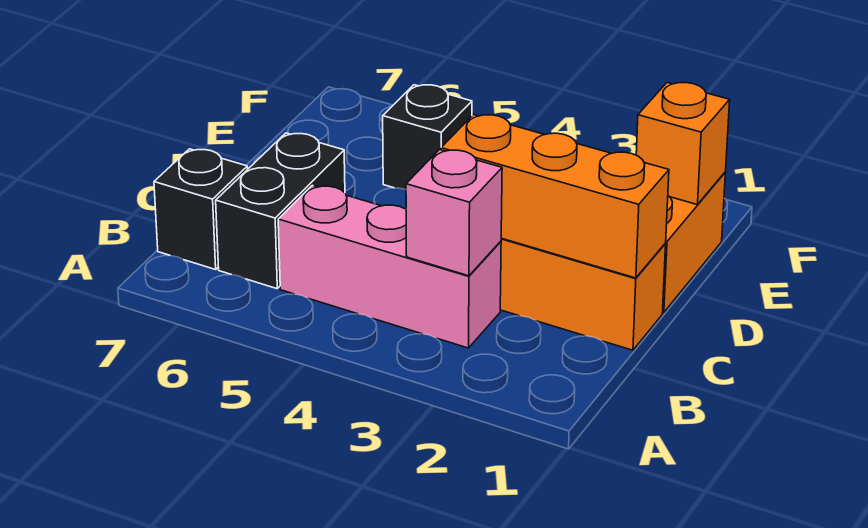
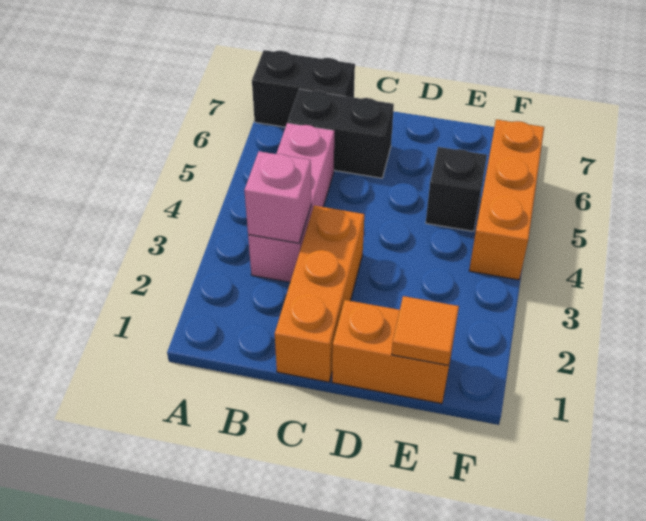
black brick B7 level 1 -> black brick A7:B7 level 1
orange brick C1:C3 level 2 -> orange brick F4:F6 level 1
orange brick E1 level 2 -> orange tile E1 level 2

